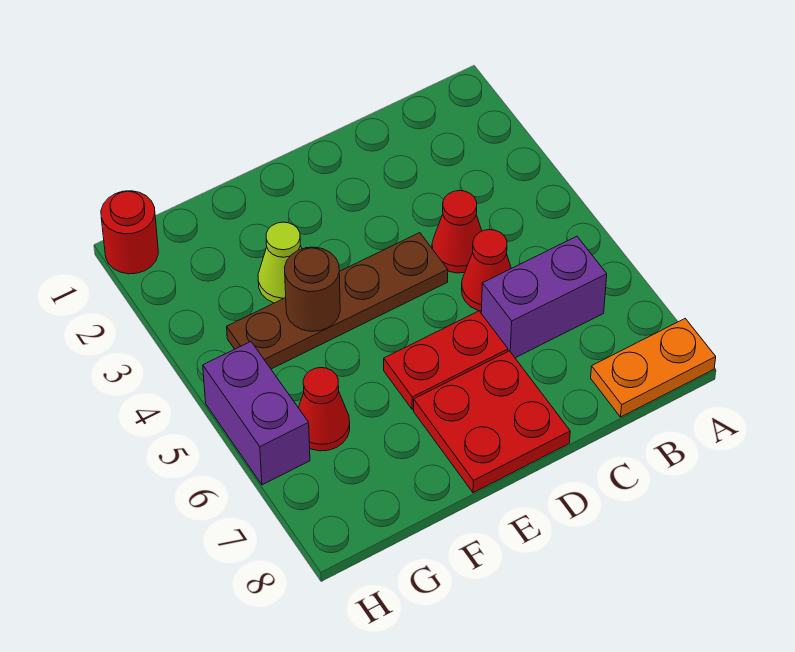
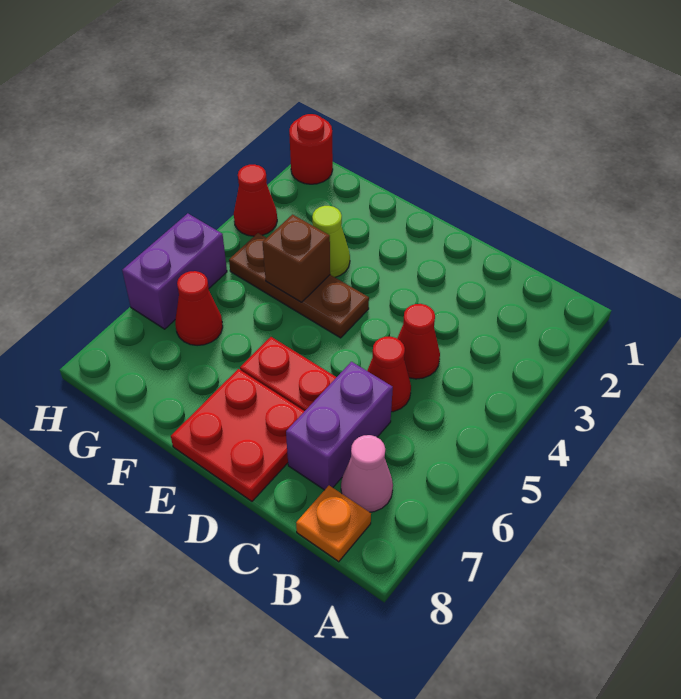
orange plate A8:B8 level 1 -> orange plate B8 level 1
purple brick B6:C6 level 1 -> purple brick C6:C7 level 1
none -> pink cone B7 level 1
brown plate D4:G4 level 1 -> brown plate E4:G4 level 1
brown round brick F4 level 2 -> brown brick F4 level 2
none -> red cone H3 level 1

